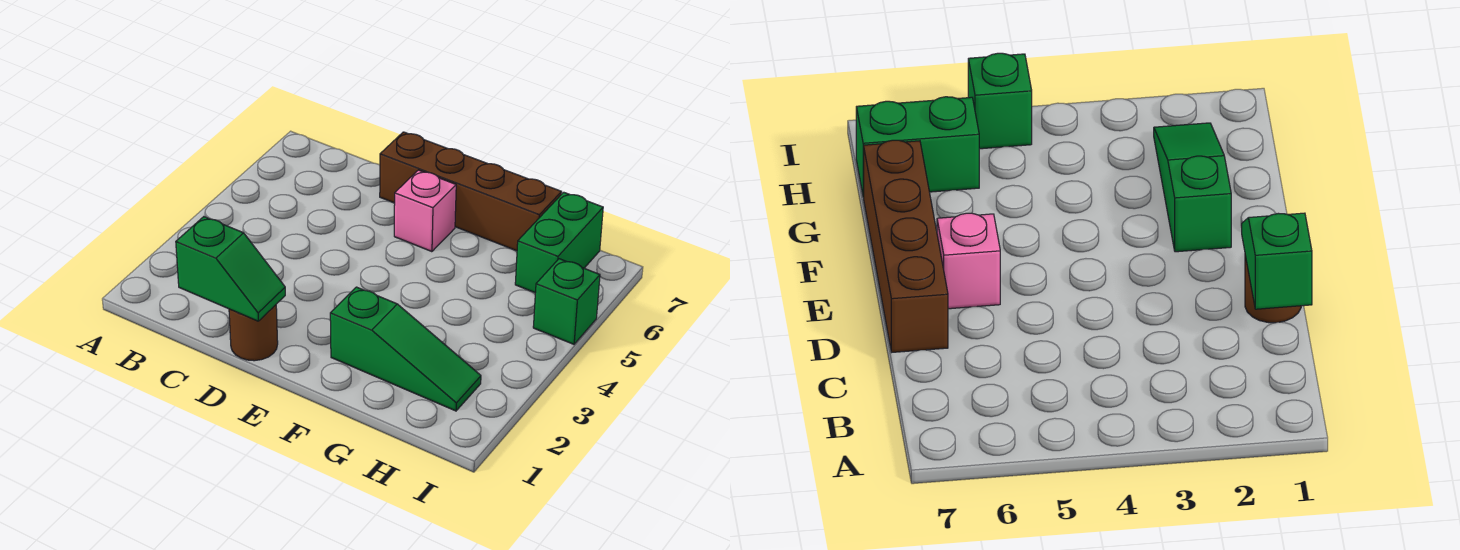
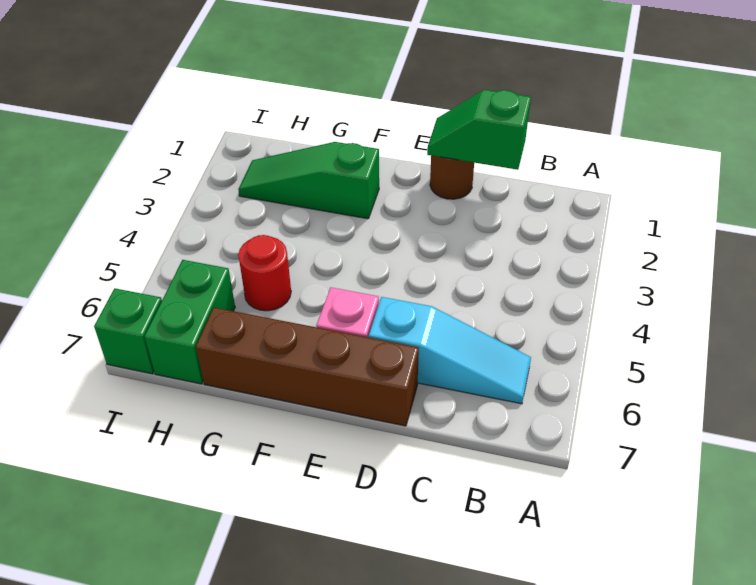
none -> cyan slope B6:D6 level 1 top D
none -> red round brick G5 level 1
green brick I5 level 1 -> green brick I7 level 1

